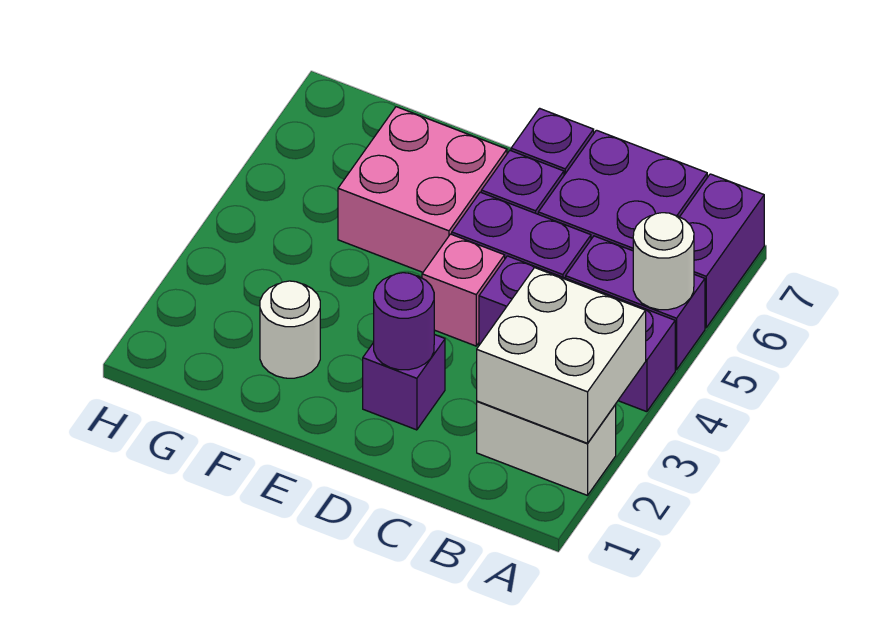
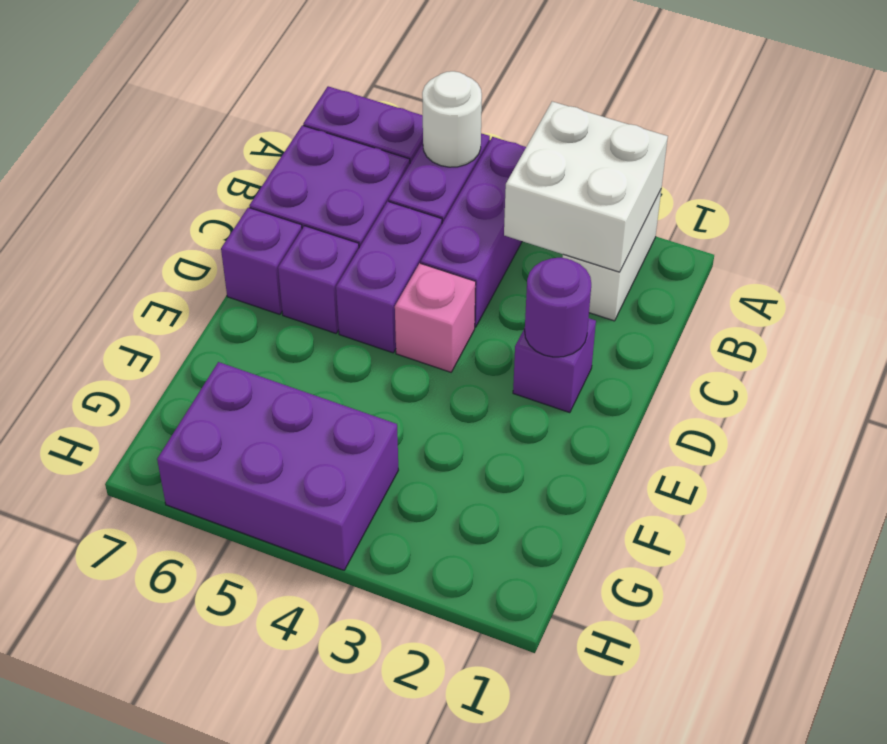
pink brick E5:F6 level 1 -> none
white round brick F2 level 1 -> none
none -> purple brick G4:H6 level 1

